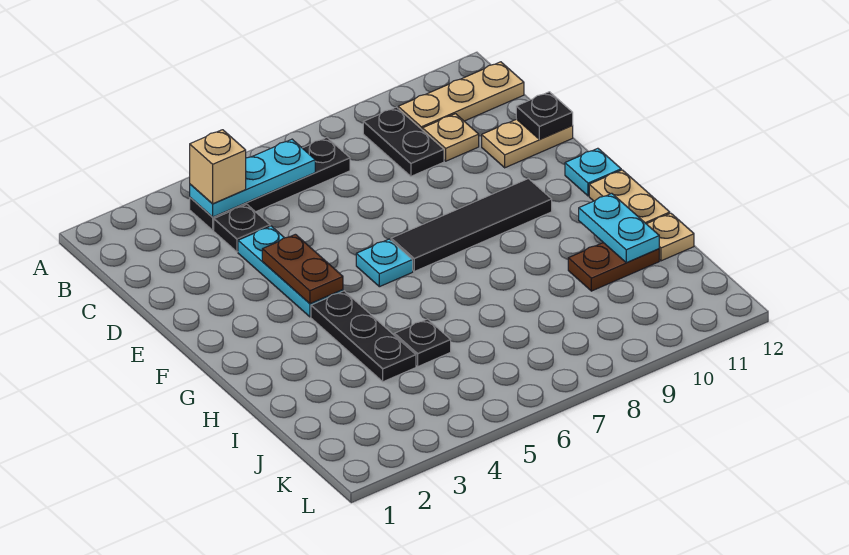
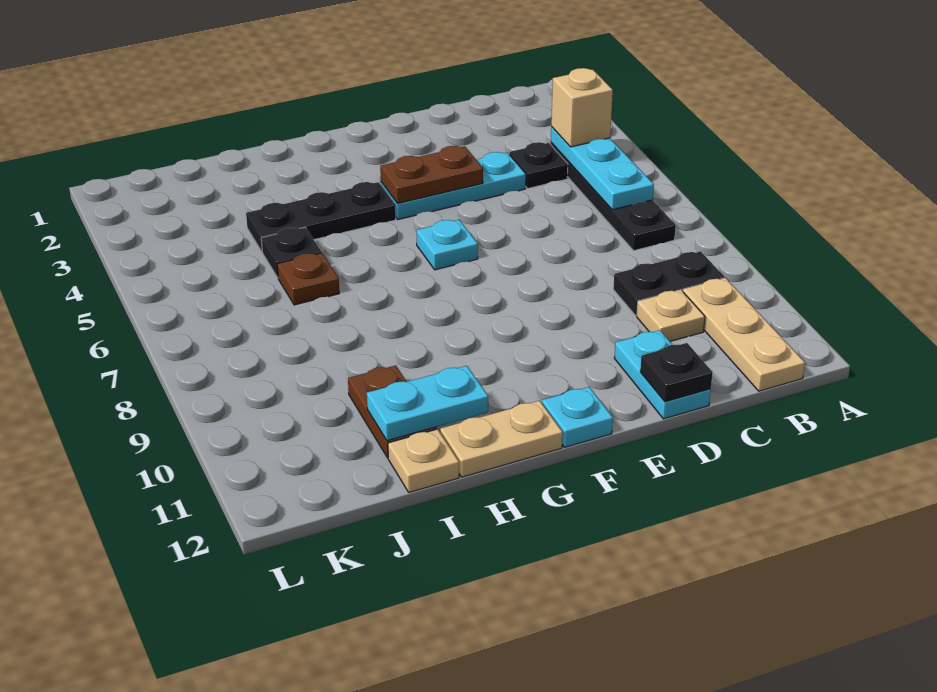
tan plate D11:D12 level 1 -> cyan plate D11:D12 level 1
black tile F7:F10 level 1 -> none
none -> brown plate I6 level 1

